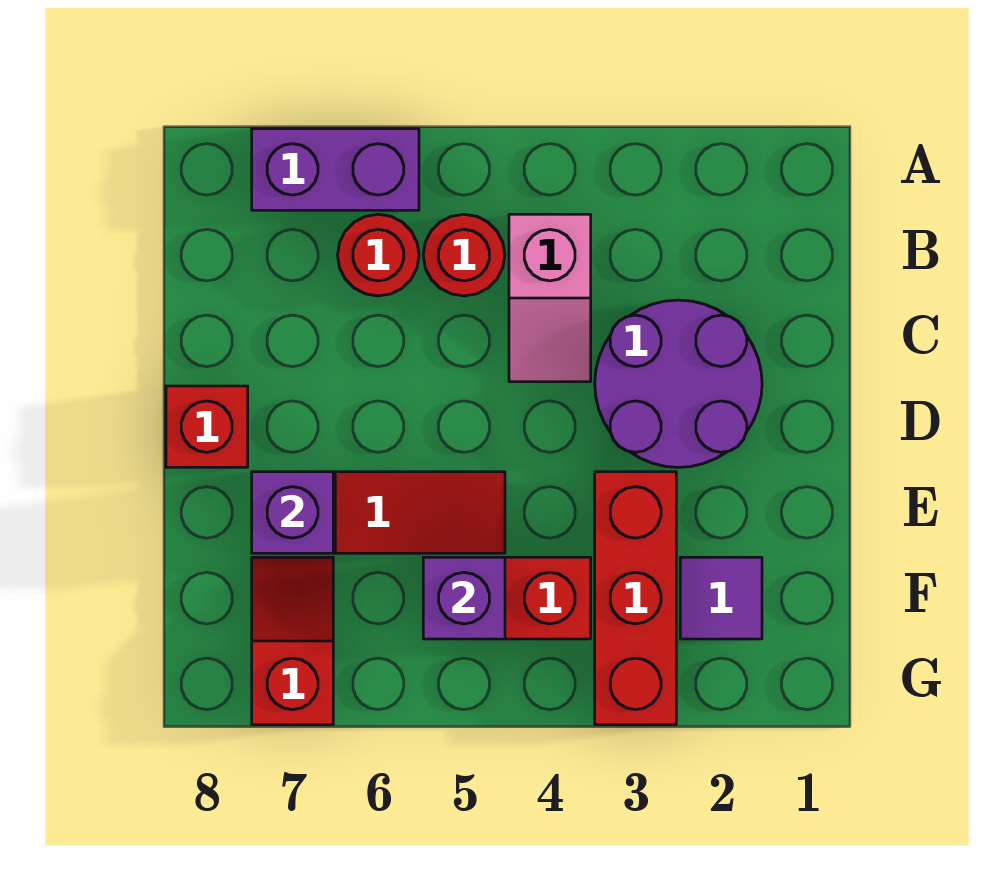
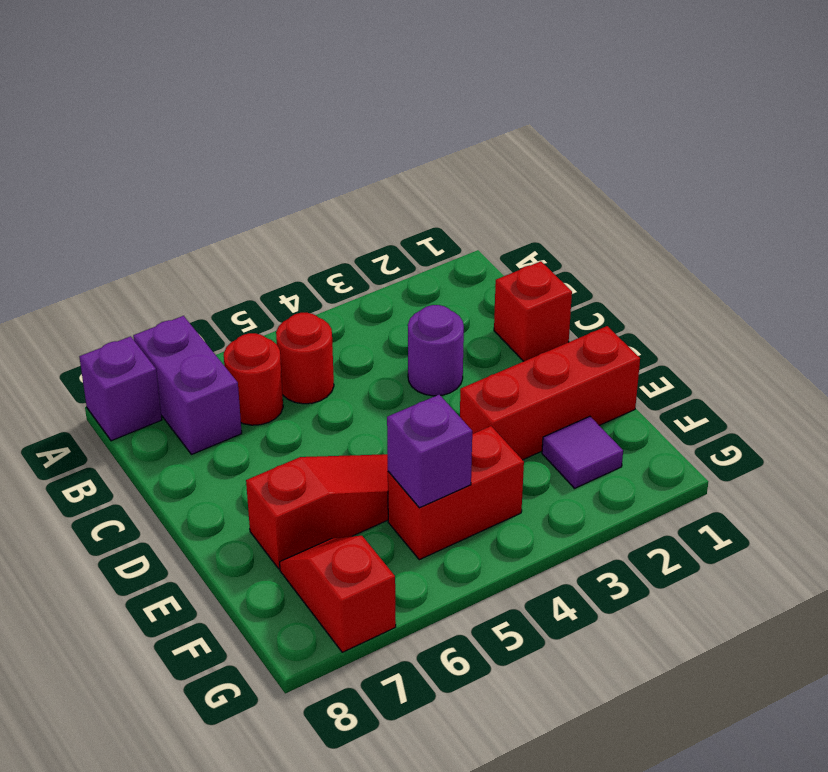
purple brick A6:A7 level 1 -> purple brick A7:B7 level 1
pink slope B4:C4 level 1 top B -> none
purple round brick C2:D3 level 1 -> purple round brick C3 level 1
red brick D8 level 1 -> red brick C1 level 1
red brick E3:G3 level 1 -> red brick E1:E3 level 1
purple brick E7 level 2 -> purple brick A8 level 1

